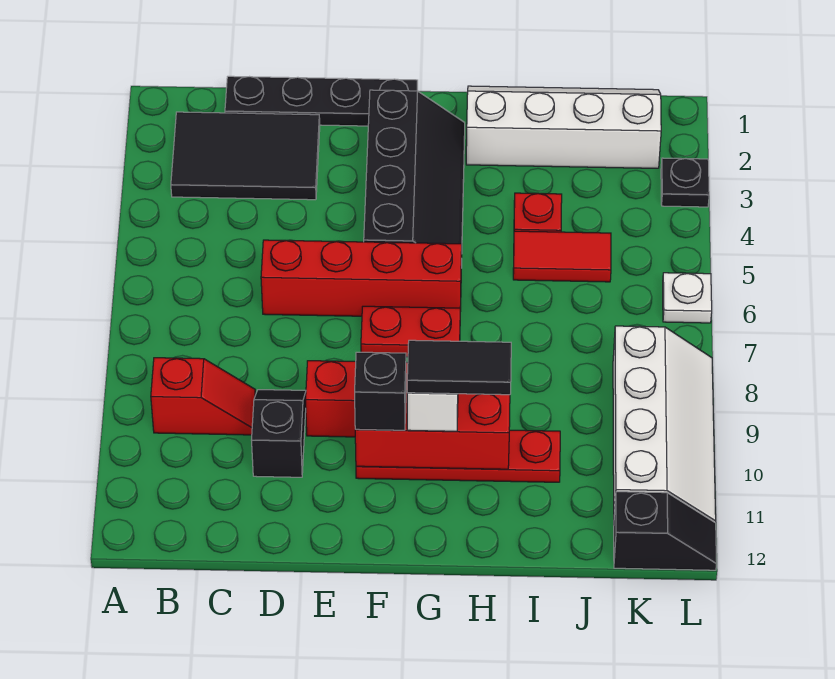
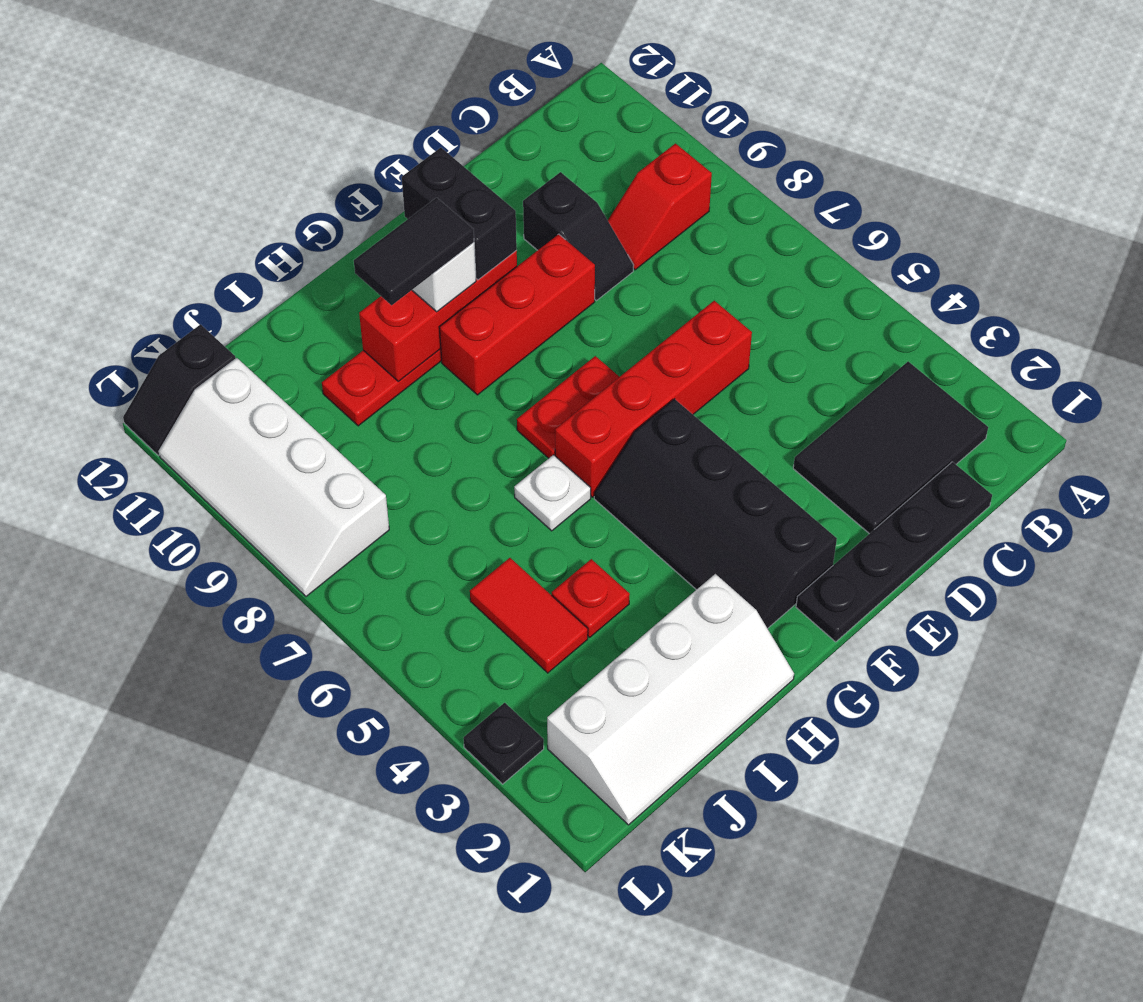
black brick F10 level 3 -> black brick F10:F11 level 3
red tile I5:J5 level 1 -> red tile J4:J5 level 1
white plate L6 level 1 -> white plate H6 level 1

